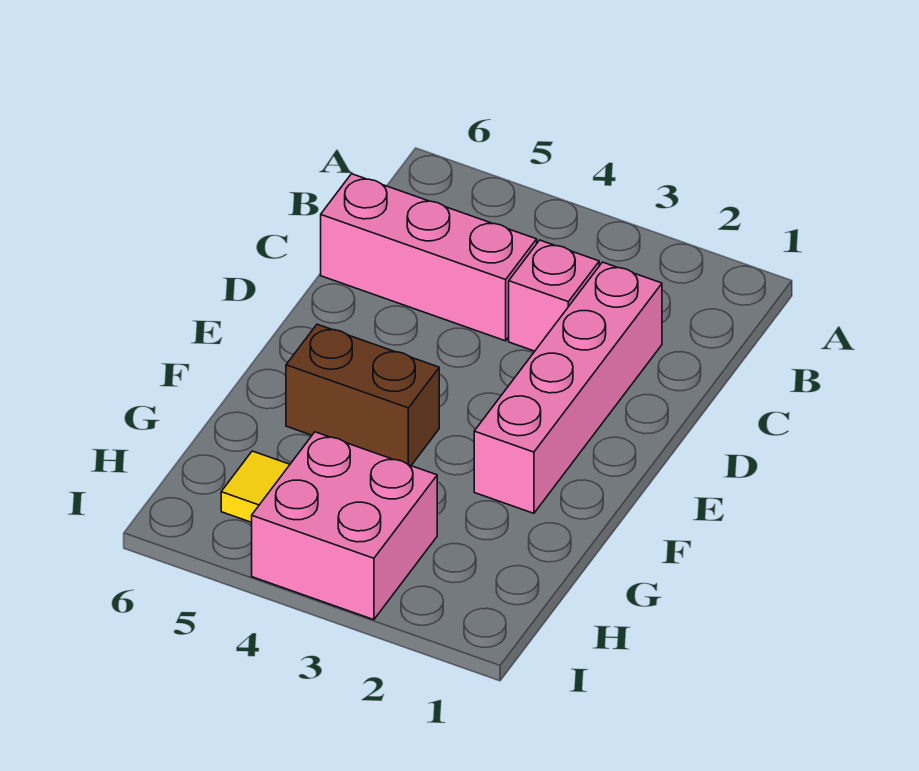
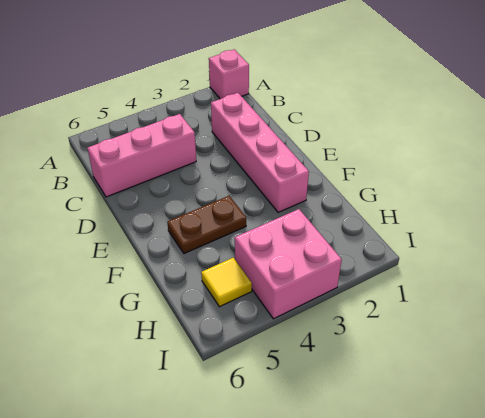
pink brick C3 level 1 -> pink brick A1 level 1
brown brick F4:F5 level 1 -> brown plate F4:F5 level 1

